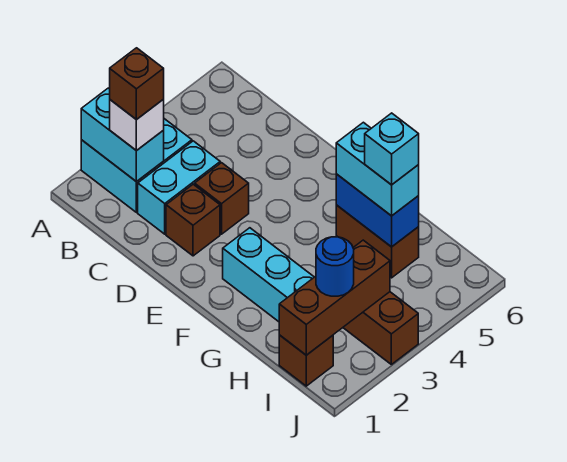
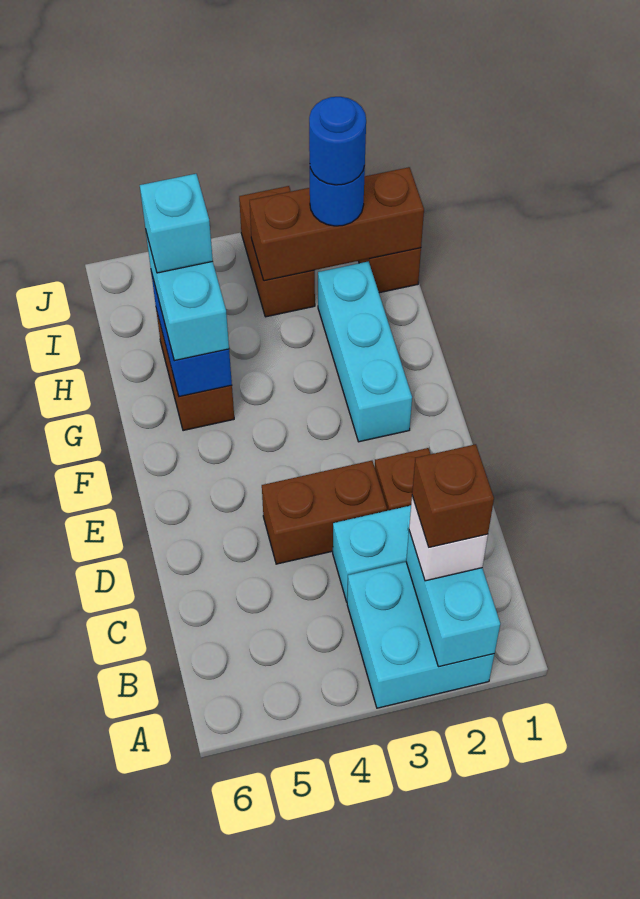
brown brick D3 level 1 -> brown brick D3:D4 level 1
none -> blue round brick I2 level 4

